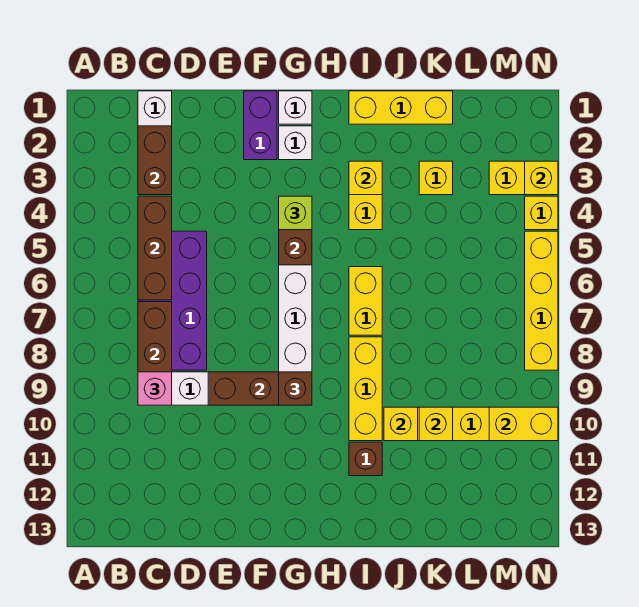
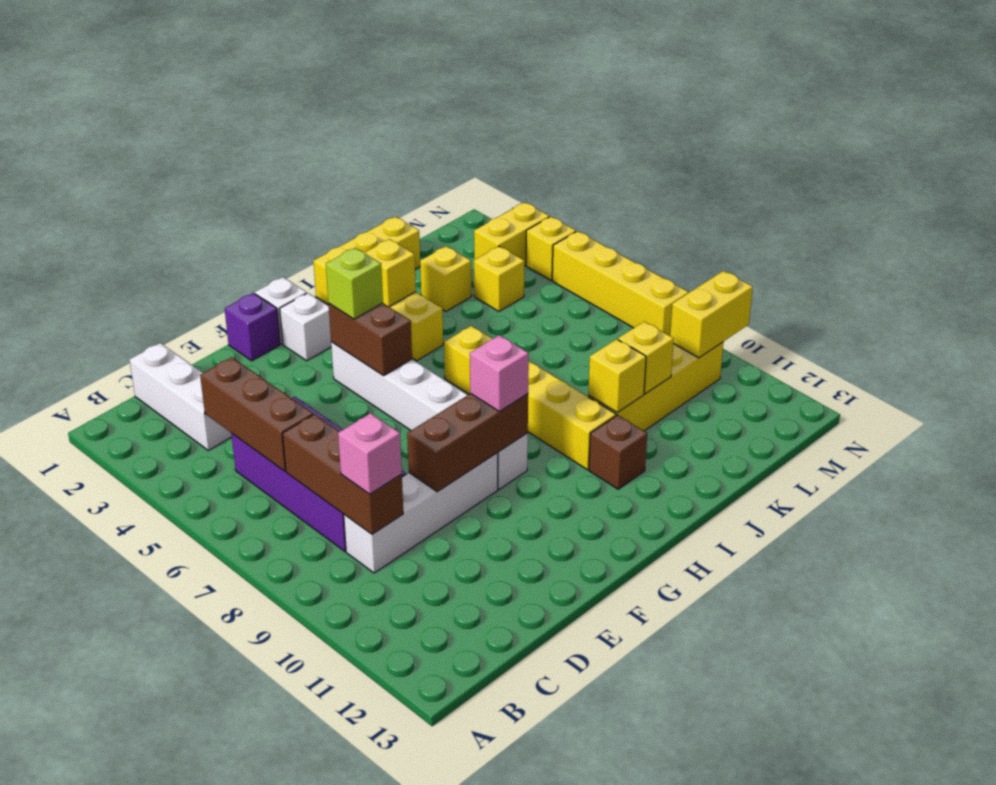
brown brick C2:C3 level 2 -> none
purple brick F1:F2 level 1 -> purple brick F1 level 1
brown brick G9 level 3 -> pink brick G9 level 3
yellow brick N3 level 2 -> yellow brick L4 level 1

